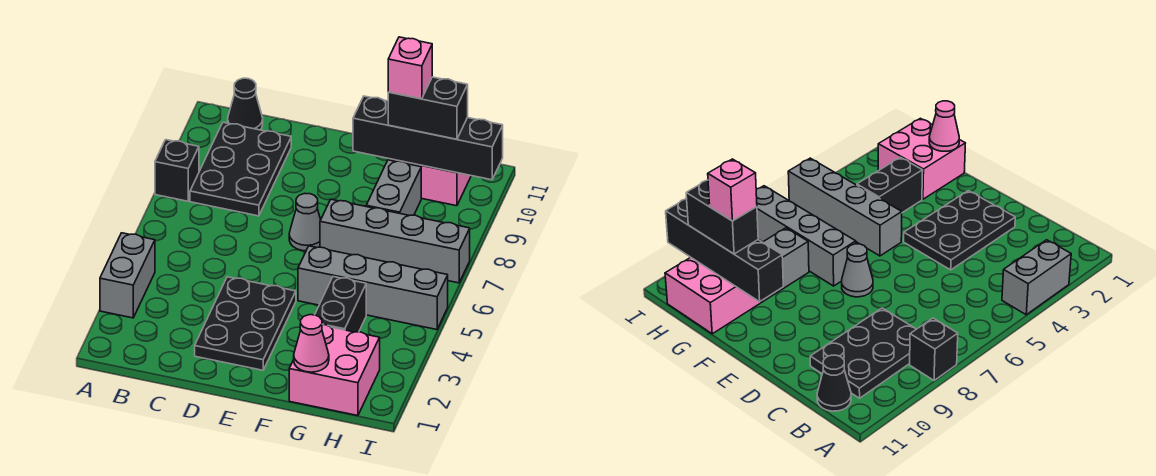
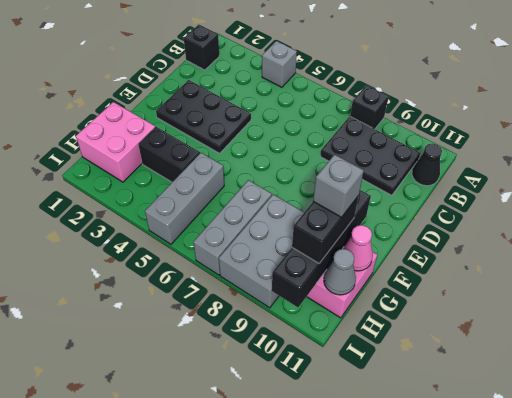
grey brick A3:A4 level 1 -> grey brick A4 level 1
none -> black brick B1 level 1
grey cone E7 level 1 -> grey cone H11 level 2
grey brick F5:I5 level 1 -> grey brick G5:I5 level 1
grey brick F7:I7 level 1 -> grey brick G7:I7 level 1
pink cone G1 level 2 -> pink cone G11 level 2
grey brick G8:G9 level 1 -> grey brick G8:I9 level 1
pink brick G10 level 4 -> grey brick G10 level 4

